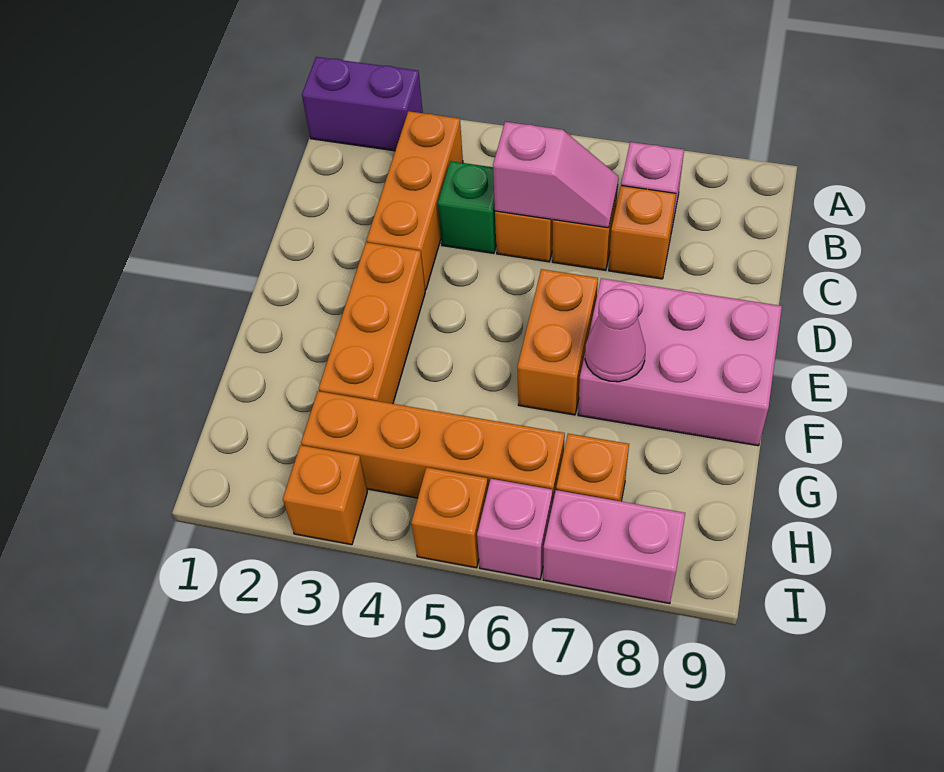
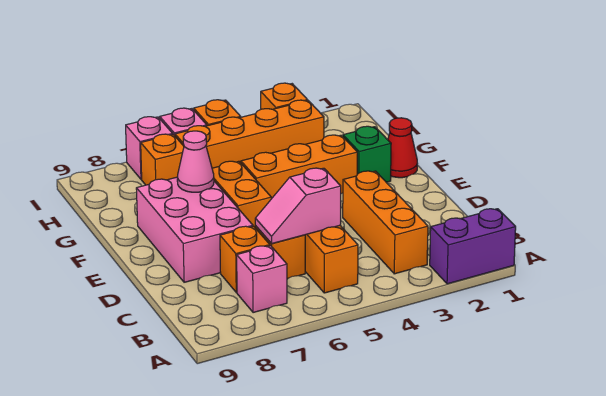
green brick C4 level 1 -> green brick F2 level 1
orange brick E3:G3 level 1 -> orange brick F3:F5 level 1
pink brick E7:F9 level 1 -> pink brick D7:F8 level 1
none -> red cone F1 level 1
pink brick I7:I8 level 1 -> pink brick I7 level 1

